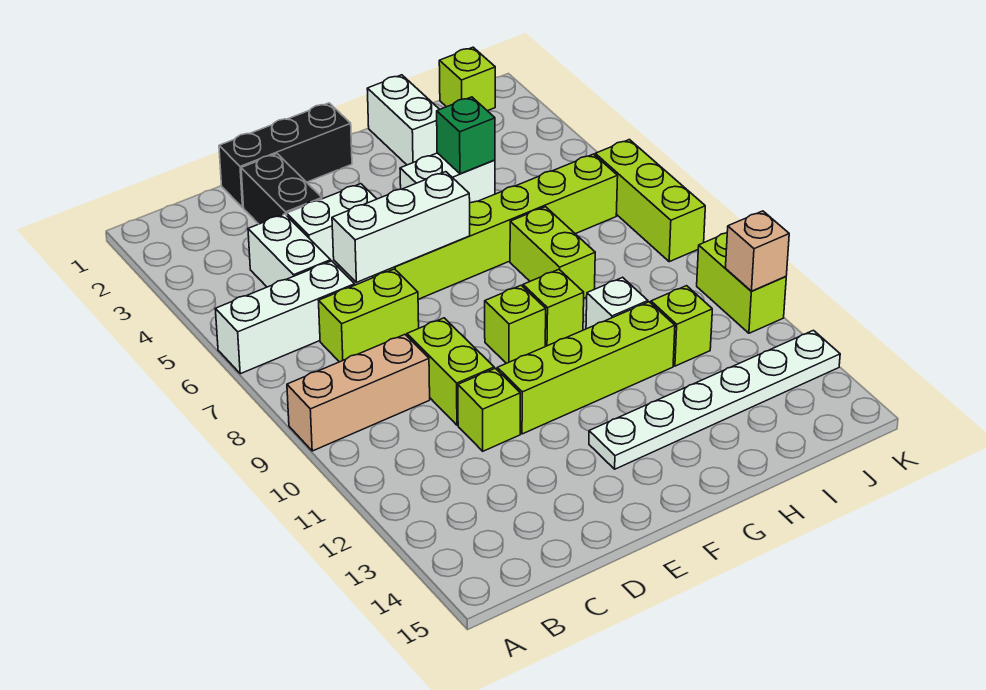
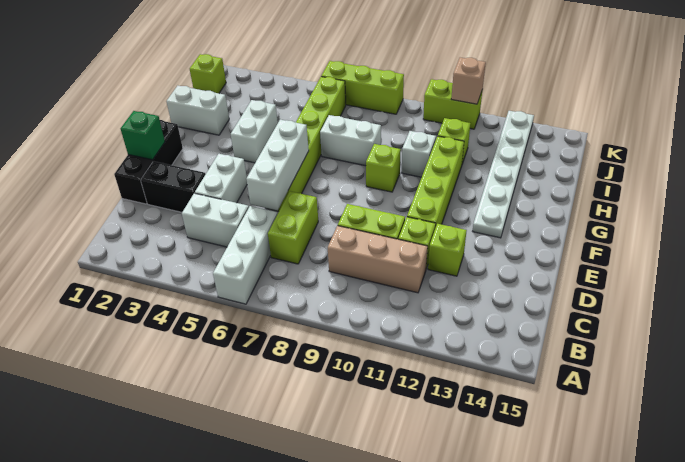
tan brick A9:C9 level 1 -> tan brick C9:C11 level 1
lime brick F9 level 1 -> lime brick D12 level 1
green brick H4 level 2 -> green brick E1 level 2
lime brick H7:H8 level 1 -> white brick H7:H8 level 1

